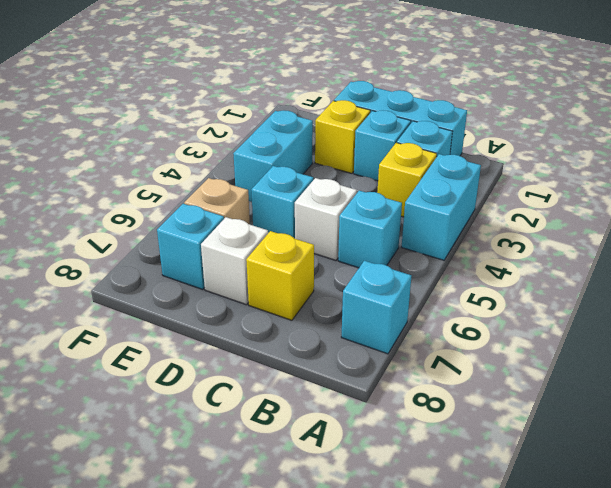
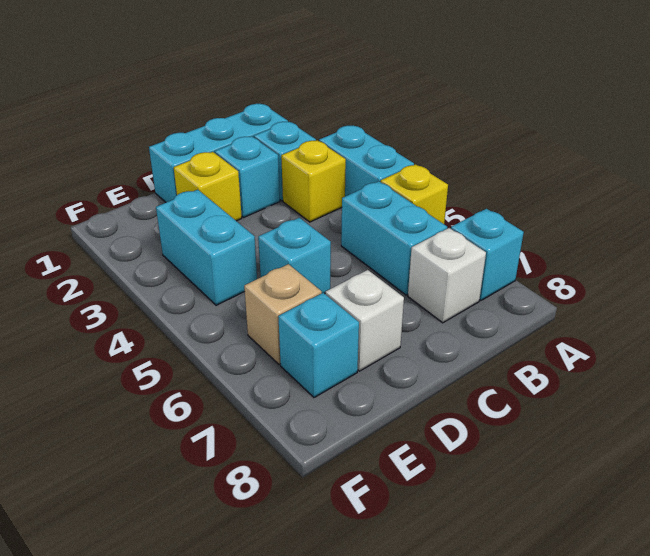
cyan brick B5 level 1 -> cyan brick B5:B6 level 1
white brick C5 level 1 -> white brick B7 level 1
yellow brick C7 level 1 -> yellow brick A5 level 1

